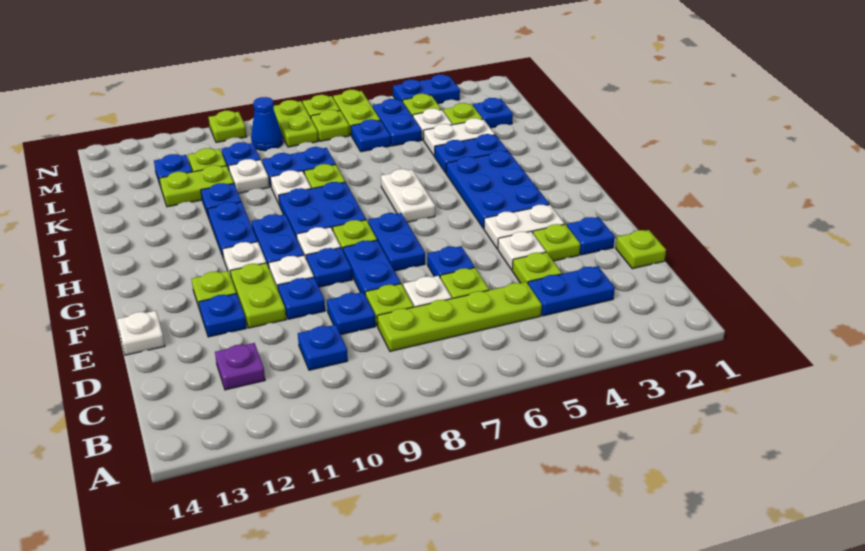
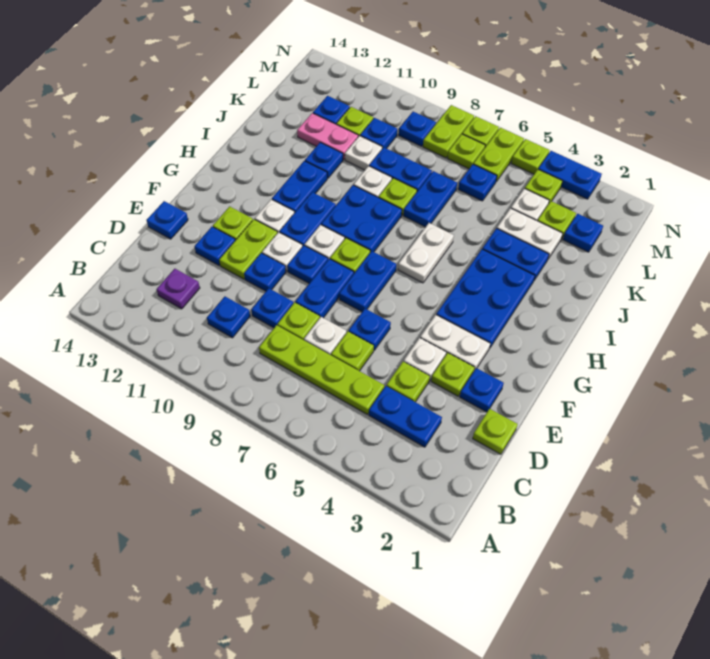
white plate E14 level 1 -> blue plate E14 level 1
lime plate K11:K12 level 1 -> pink plate K11:K12 level 1
blue plate L5:M5 level 1 -> blue plate J7:K7 level 1
blue cone M9 level 1 -> blue plate M9 level 1
lime plate N10 level 1 -> lime plate N5 level 1

